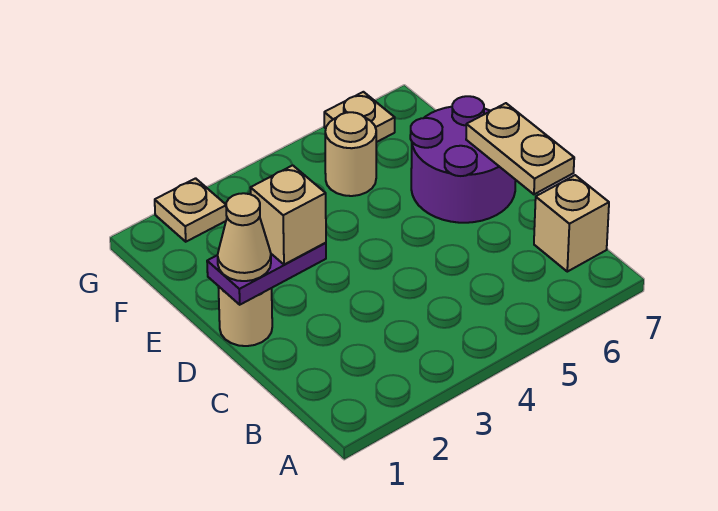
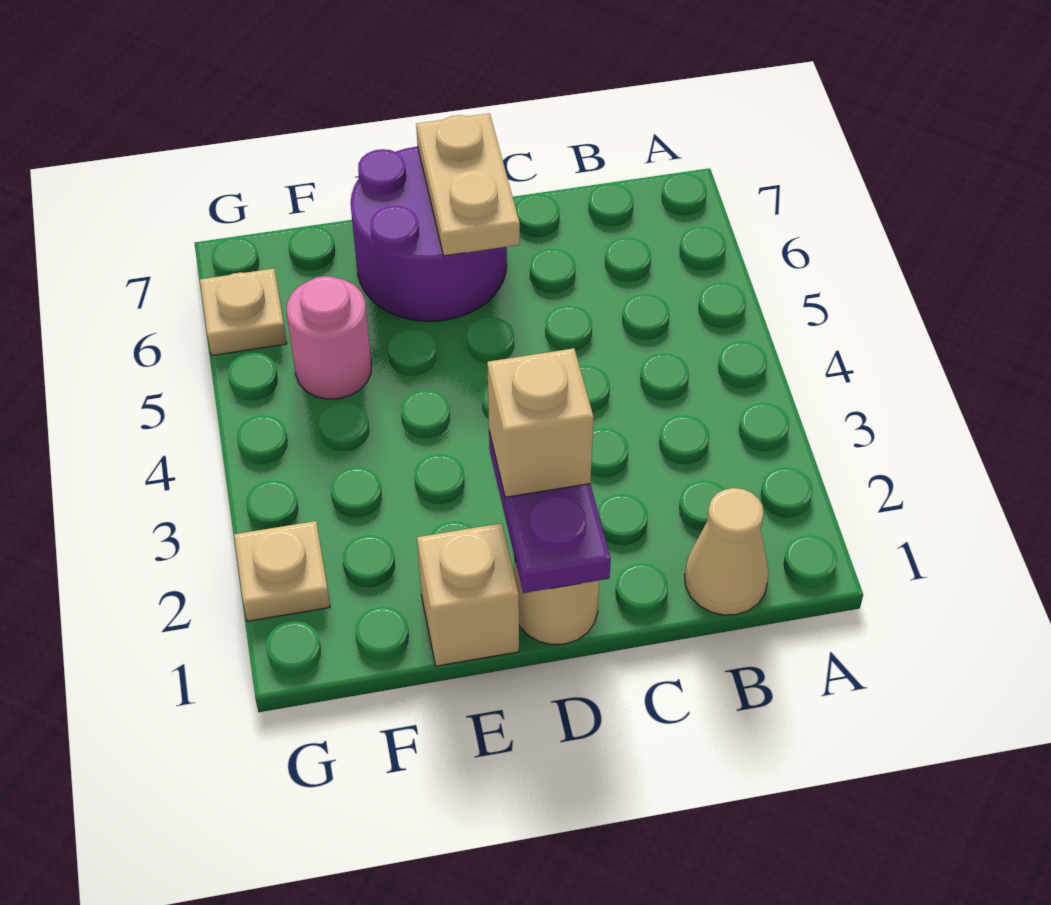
tan brick B7 level 1 -> tan brick E1 level 1
tan plate C7:D7 level 2 -> tan plate D6:D7 level 2
tan cone D1 level 3 -> tan cone B1 level 1
tan round brick F5 level 1 -> pink round brick F5 level 1

